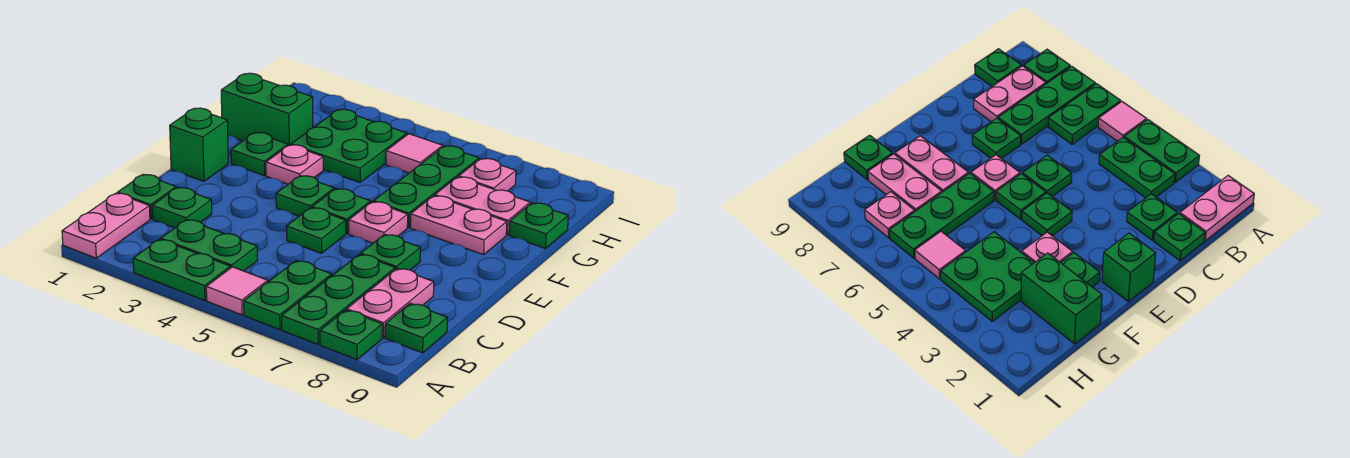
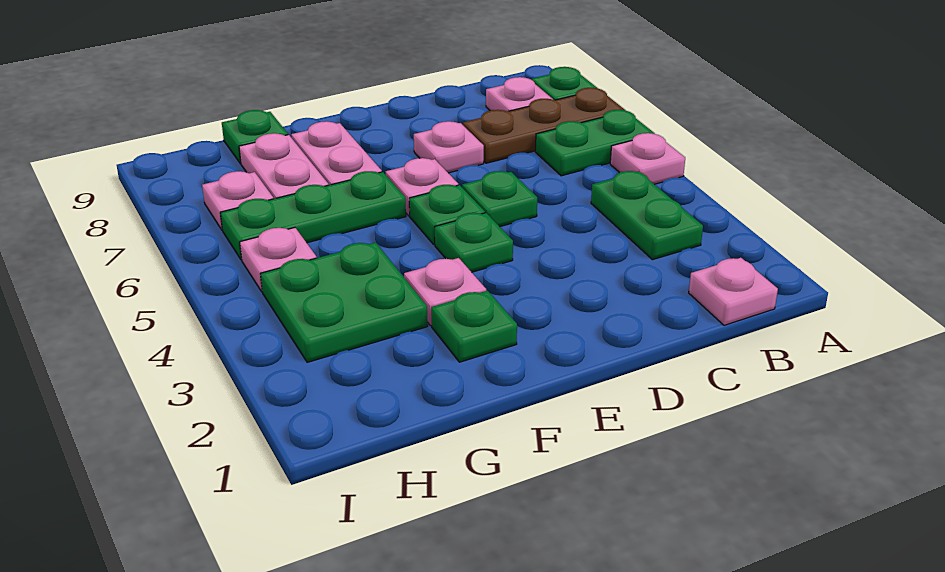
pink plate A1:B1 level 1 -> pink plate B1 level 1
green plate A3:A4 level 1 -> none
pink tile A5 level 1 -> pink plate A5 level 1
green plate A7:C7 level 1 -> brown plate A7:C7 level 1
pink plate B8:C8 level 1 -> pink plate B8 level 1
green plate B9 level 1 -> none
green plate C1 level 1 -> none
green plate C2 level 1 -> none
green plate D7 level 1 -> pink plate D7 level 1
green brick E1 level 1 -> none
green brick G1:G2 level 1 -> none
pink tile H5 level 1 -> pink plate H5 level 1

